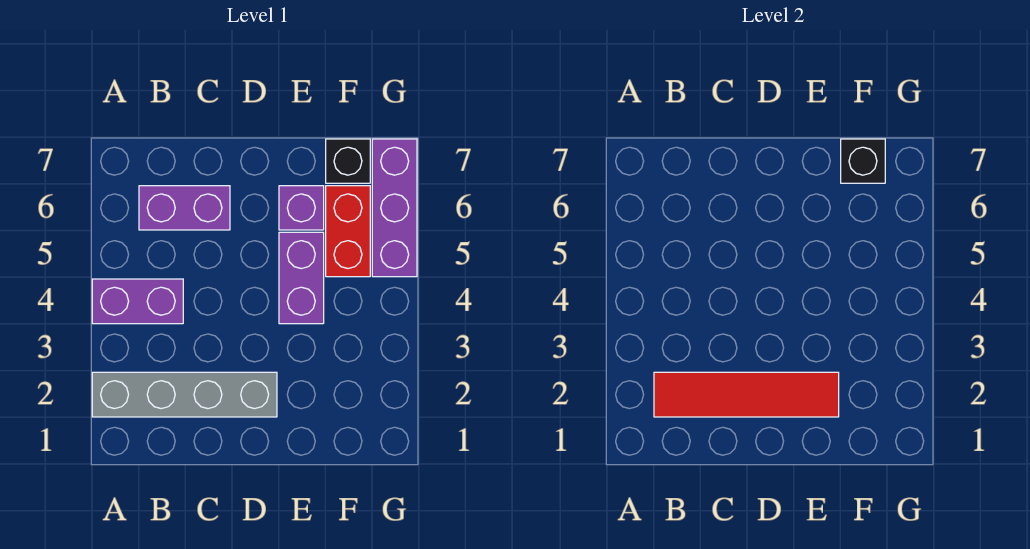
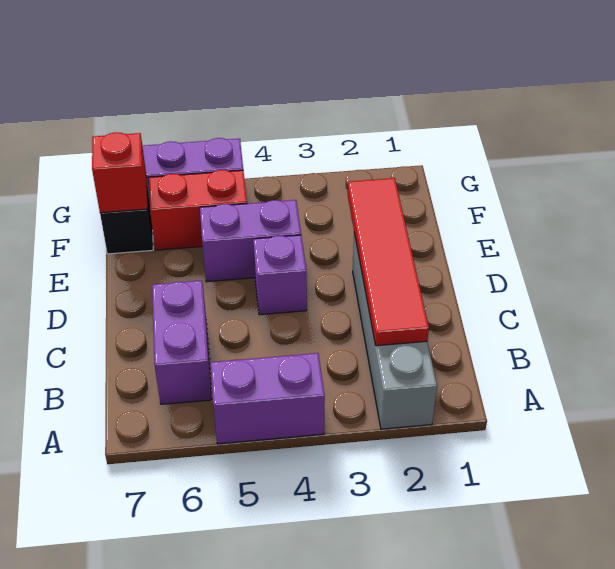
purple brick A4:B4 level 1 -> purple brick A4:A5 level 1
purple brick E6 level 1 -> purple brick D4 level 1
black brick F7 level 2 -> red brick F7 level 2

